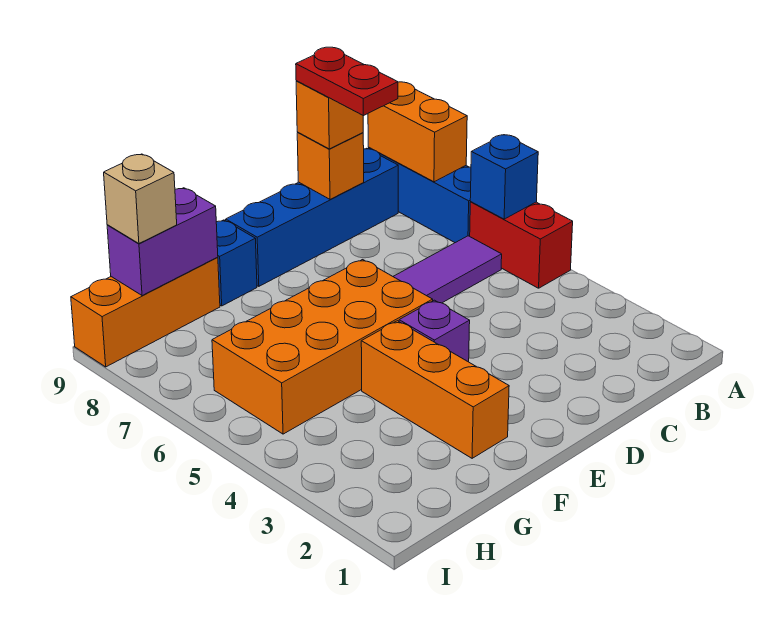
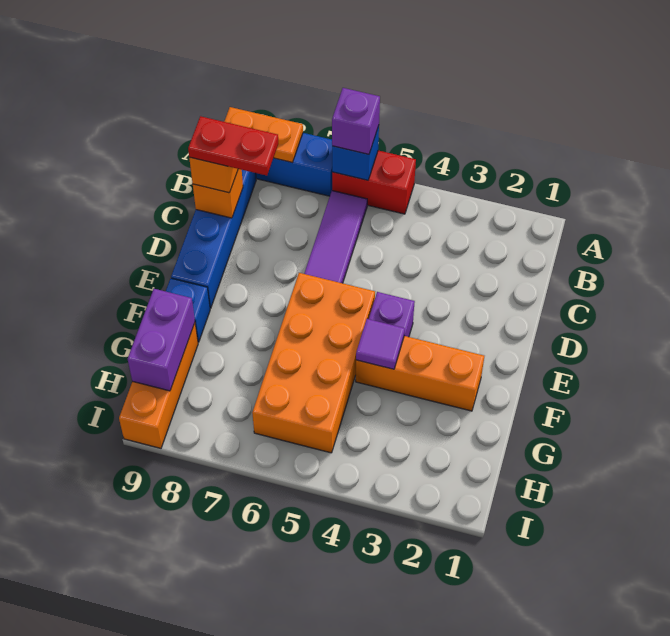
none -> purple brick A6 level 3
orange brick A8:A9 level 2 -> orange plate A8:A9 level 2
none -> purple tile F4 level 2
tan brick H9 level 3 -> none

